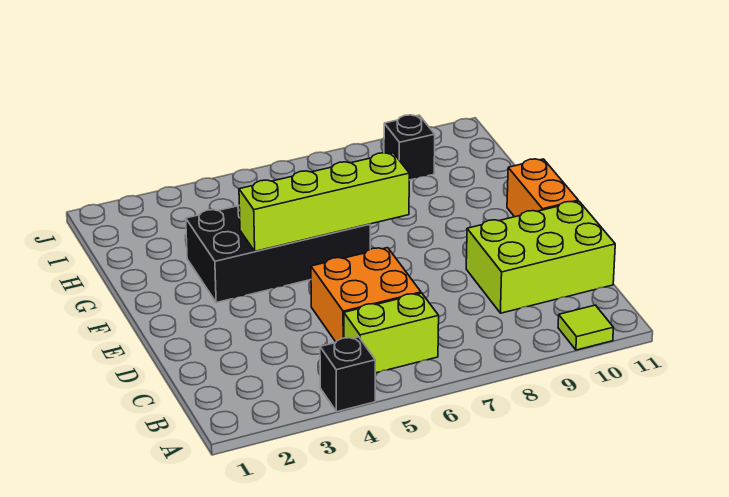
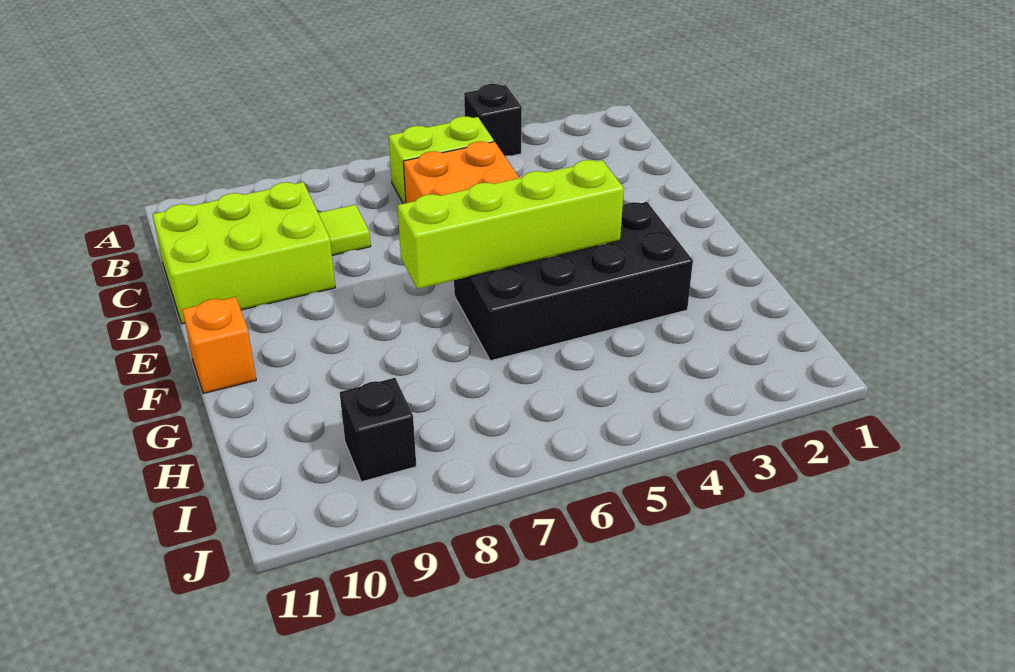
lime tile A10 level 1 -> lime tile C8 level 1
orange brick E11:F11 level 1 -> orange brick F11 level 1

